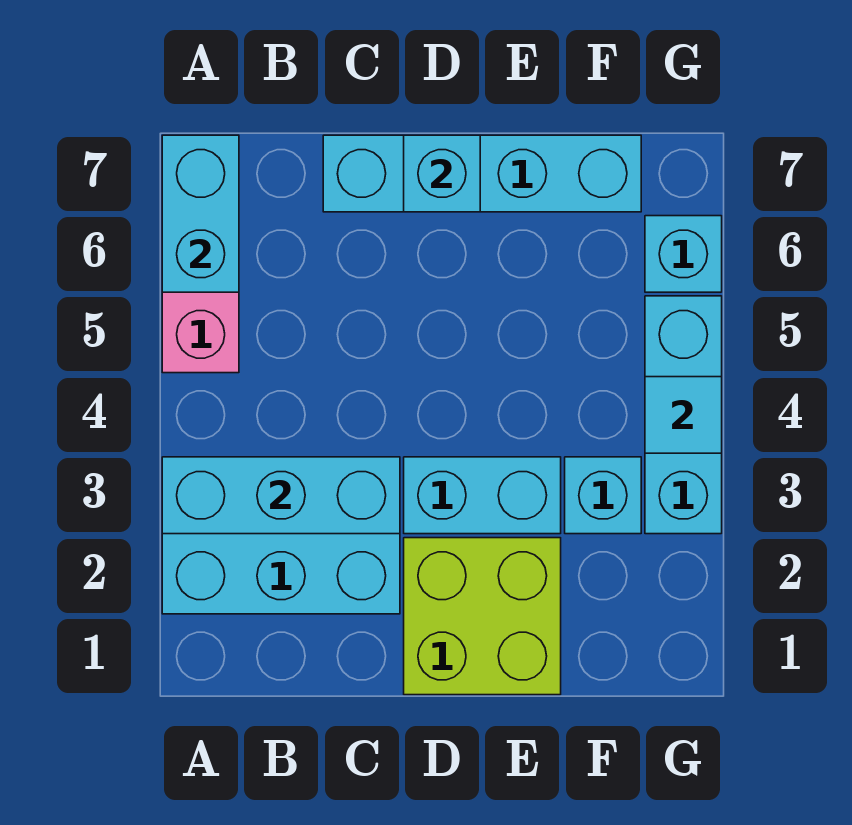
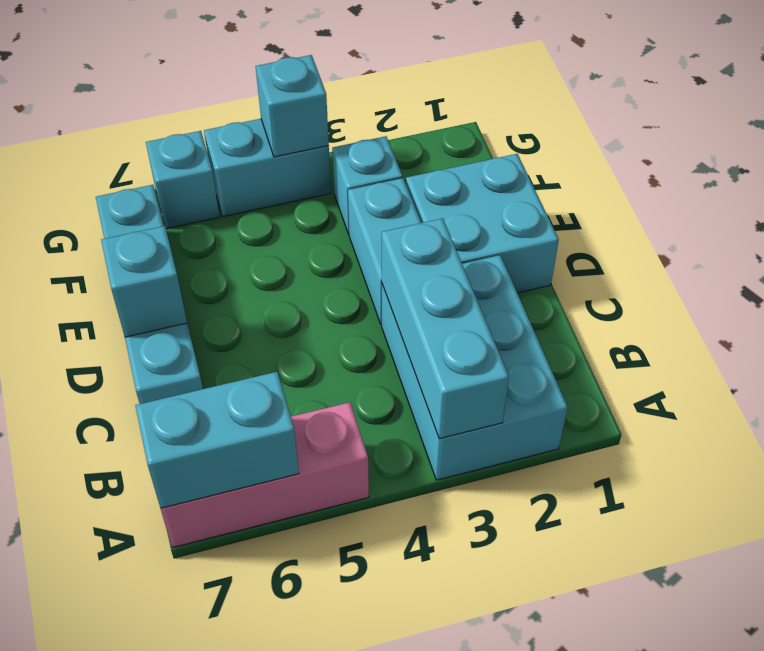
lime brick D1:E2 level 1 -> cyan brick D1:E2 level 1
cyan brick G3:G5 level 1 -> cyan brick G4:G5 level 1
cyan tile G4 level 2 -> cyan brick G4 level 2

